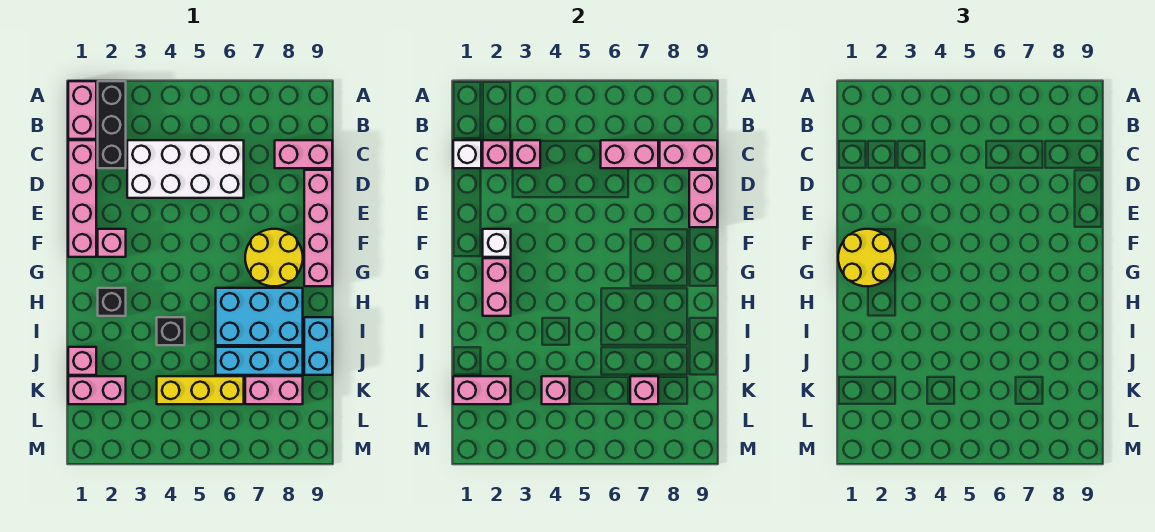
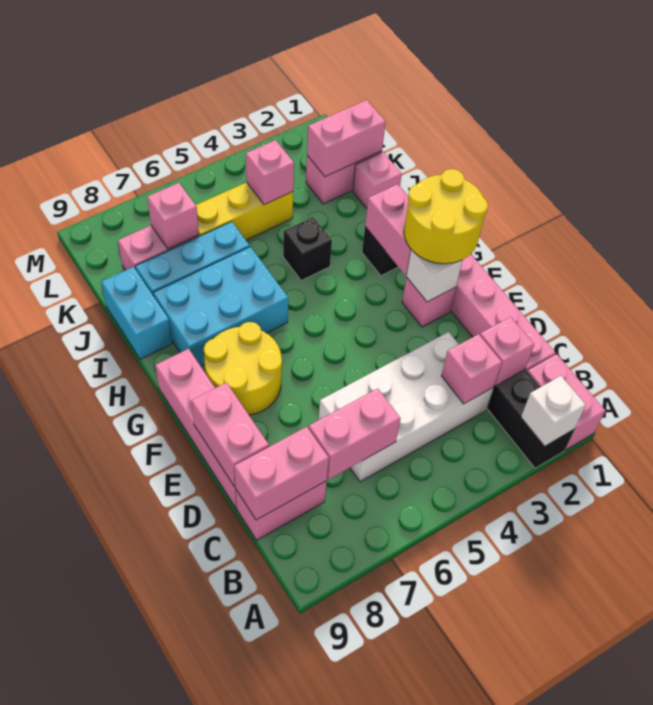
white brick C1 level 2 -> white brick A2 level 2

